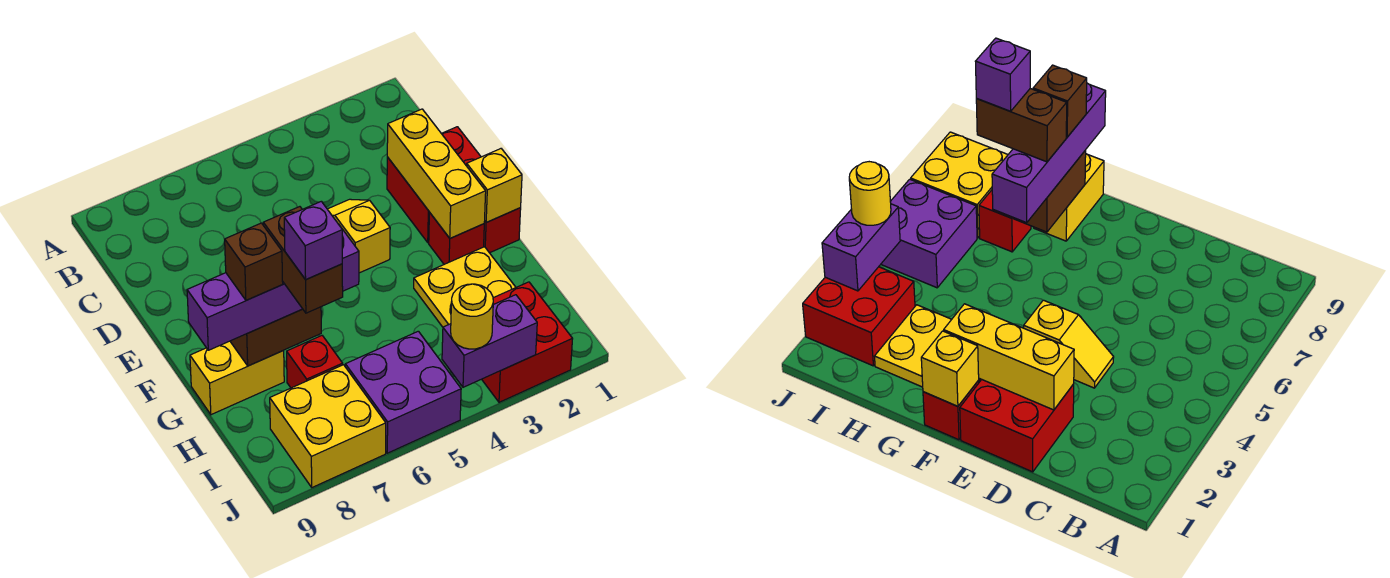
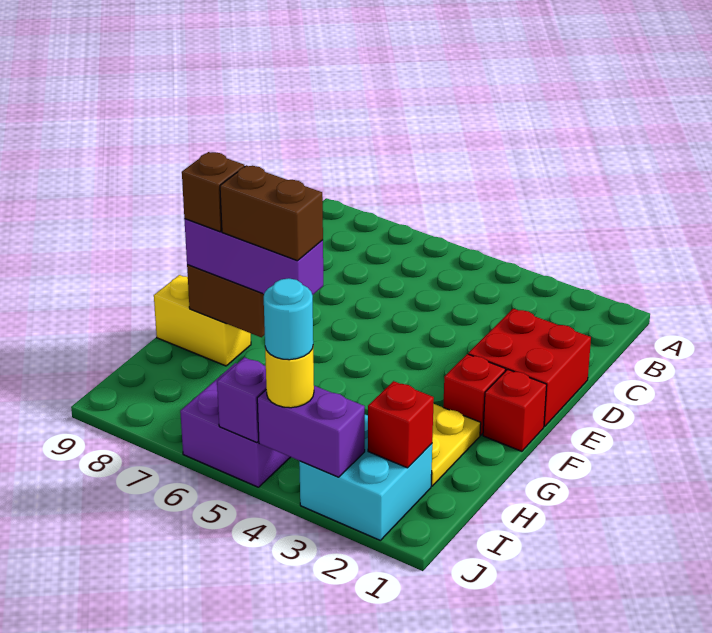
yellow brick D2:F2 level 2 -> none
yellow slope D4:E4 level 1 top E -> none
yellow brick F1 level 2 -> none
purple brick G6:G9 level 3 -> purple brick G6:G8 level 3
brown brick G7:H7 level 4 -> brown brick G6:G7 level 4
red brick H7 level 1 -> red brick I2 level 2
purple brick H7 level 5 -> purple brick J5 level 2
red brick I2:J3 level 1 -> cyan brick I2:J3 level 1
yellow brick I7:J8 level 1 -> none
none -> cyan round brick J4 level 4

